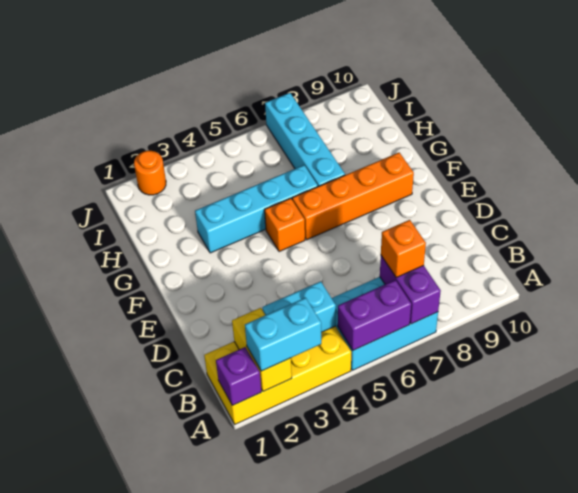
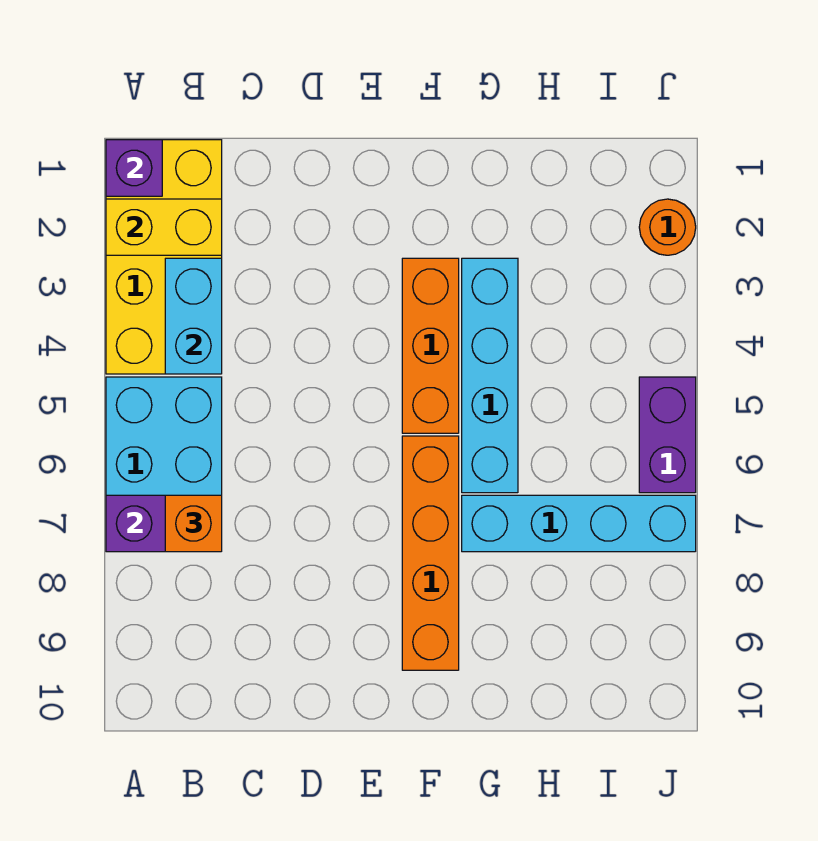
cyan brick A2:A3 level 3 -> none
purple brick A5:A6 level 2 -> purple brick J5:J6 level 1
orange brick F5 level 1 -> orange brick F3:F5 level 1

